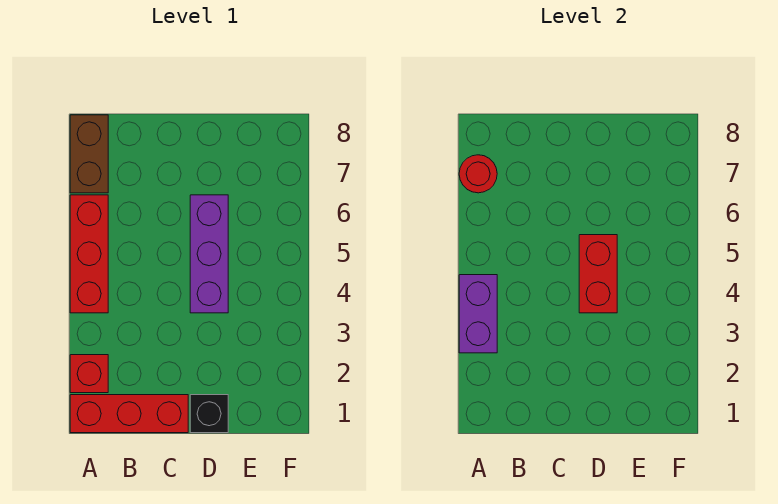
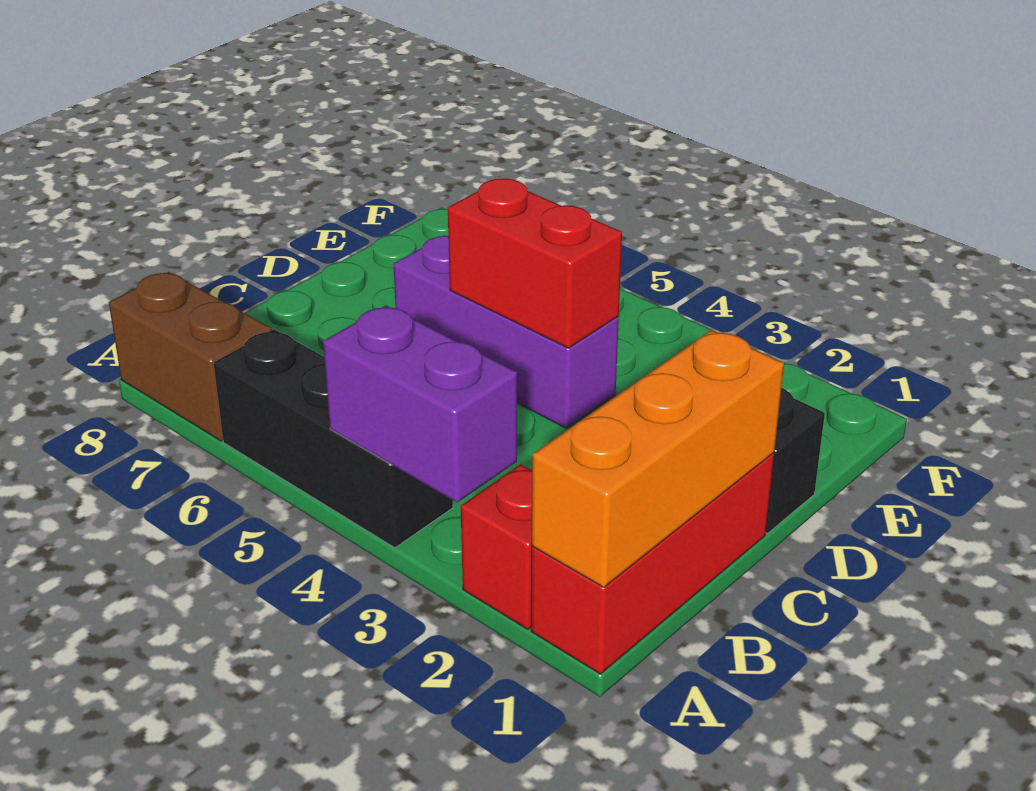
none -> orange brick A1:C1 level 2
red brick A4:A6 level 1 -> black brick A4:A6 level 1
red round brick A7 level 2 -> none

